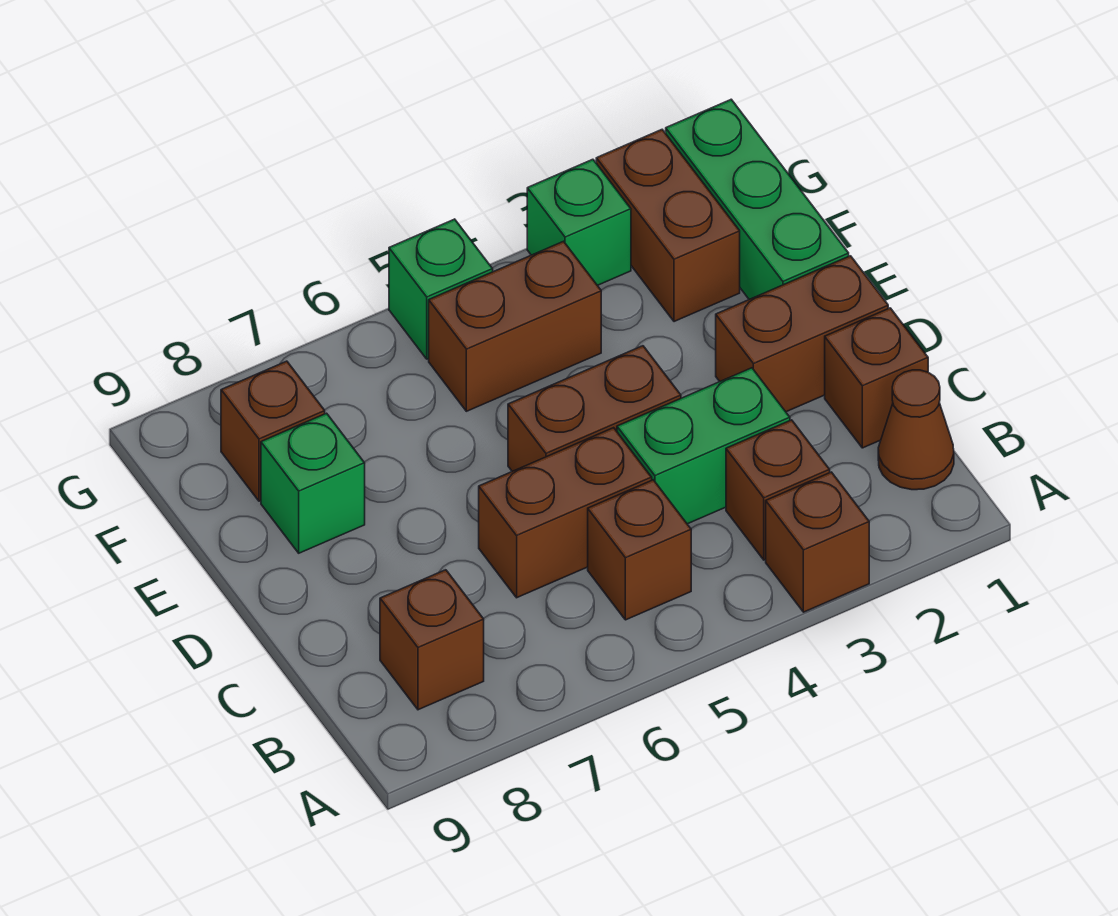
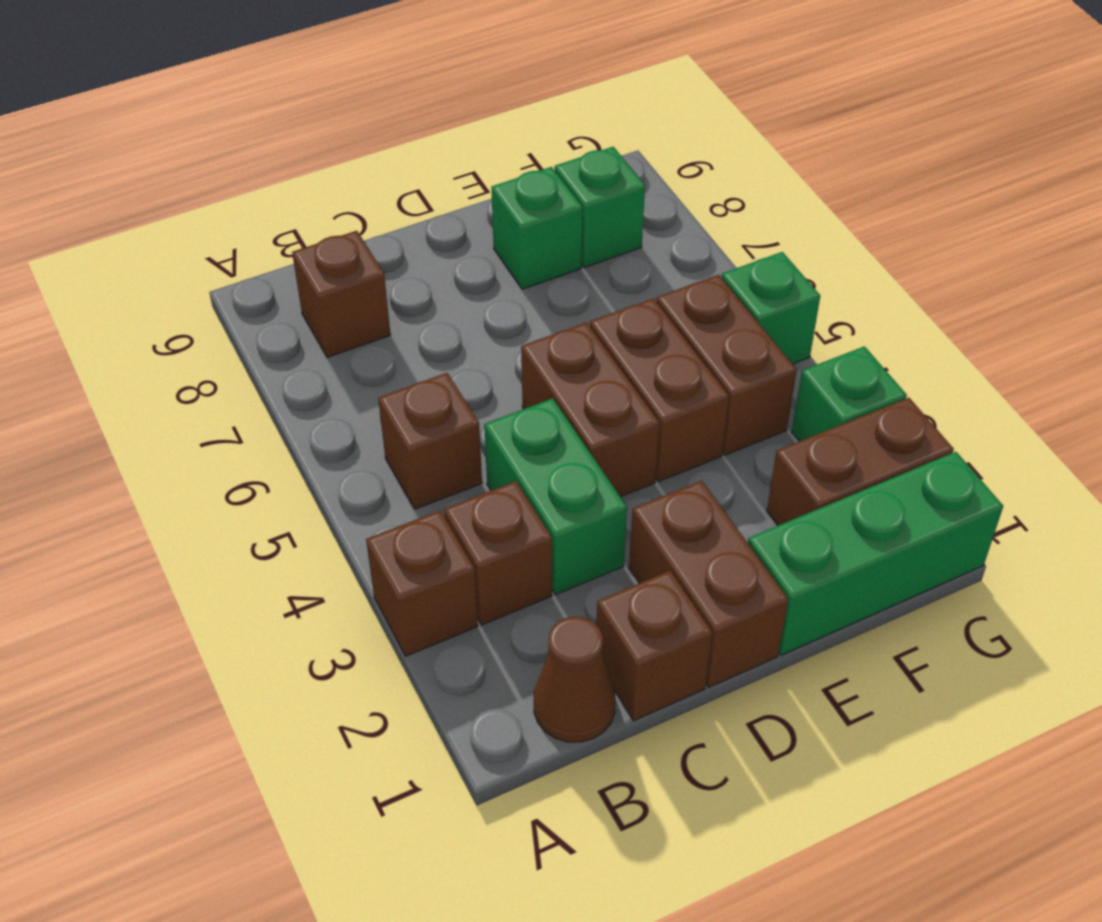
brown brick C5:C6 level 1 -> brown brick E4:E5 level 1
brown brick F8 level 1 -> green brick F8 level 1

